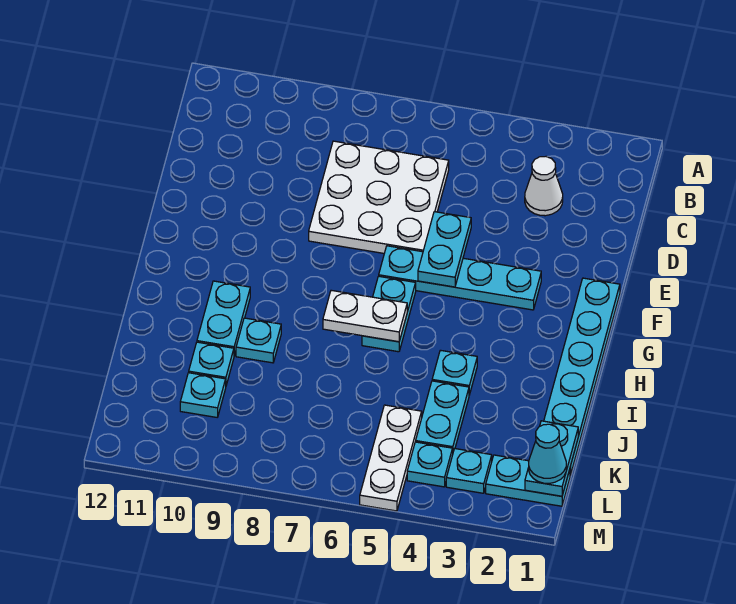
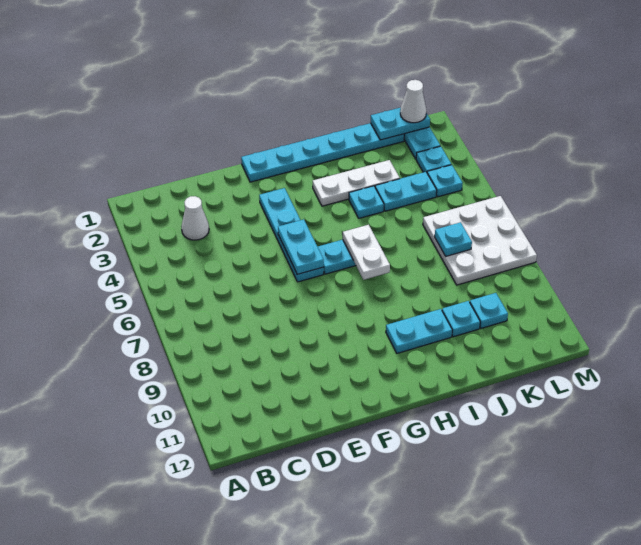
white plate C6:E8 level 1 -> white plate K6:M8 level 1
cyan plate E5:F5 level 2 -> cyan plate F5:F6 level 2
cyan plate I9 level 1 -> cyan plate K7 level 2
white plate K5:M5 level 1 -> white plate H3:J3 level 1
cyan cone L1 level 3 -> white cone L1 level 3

